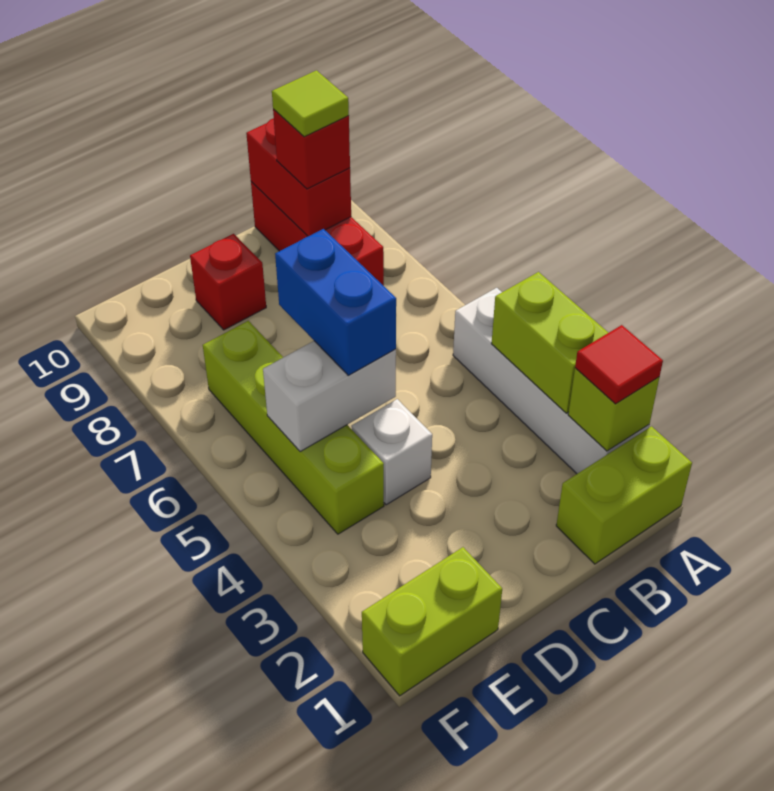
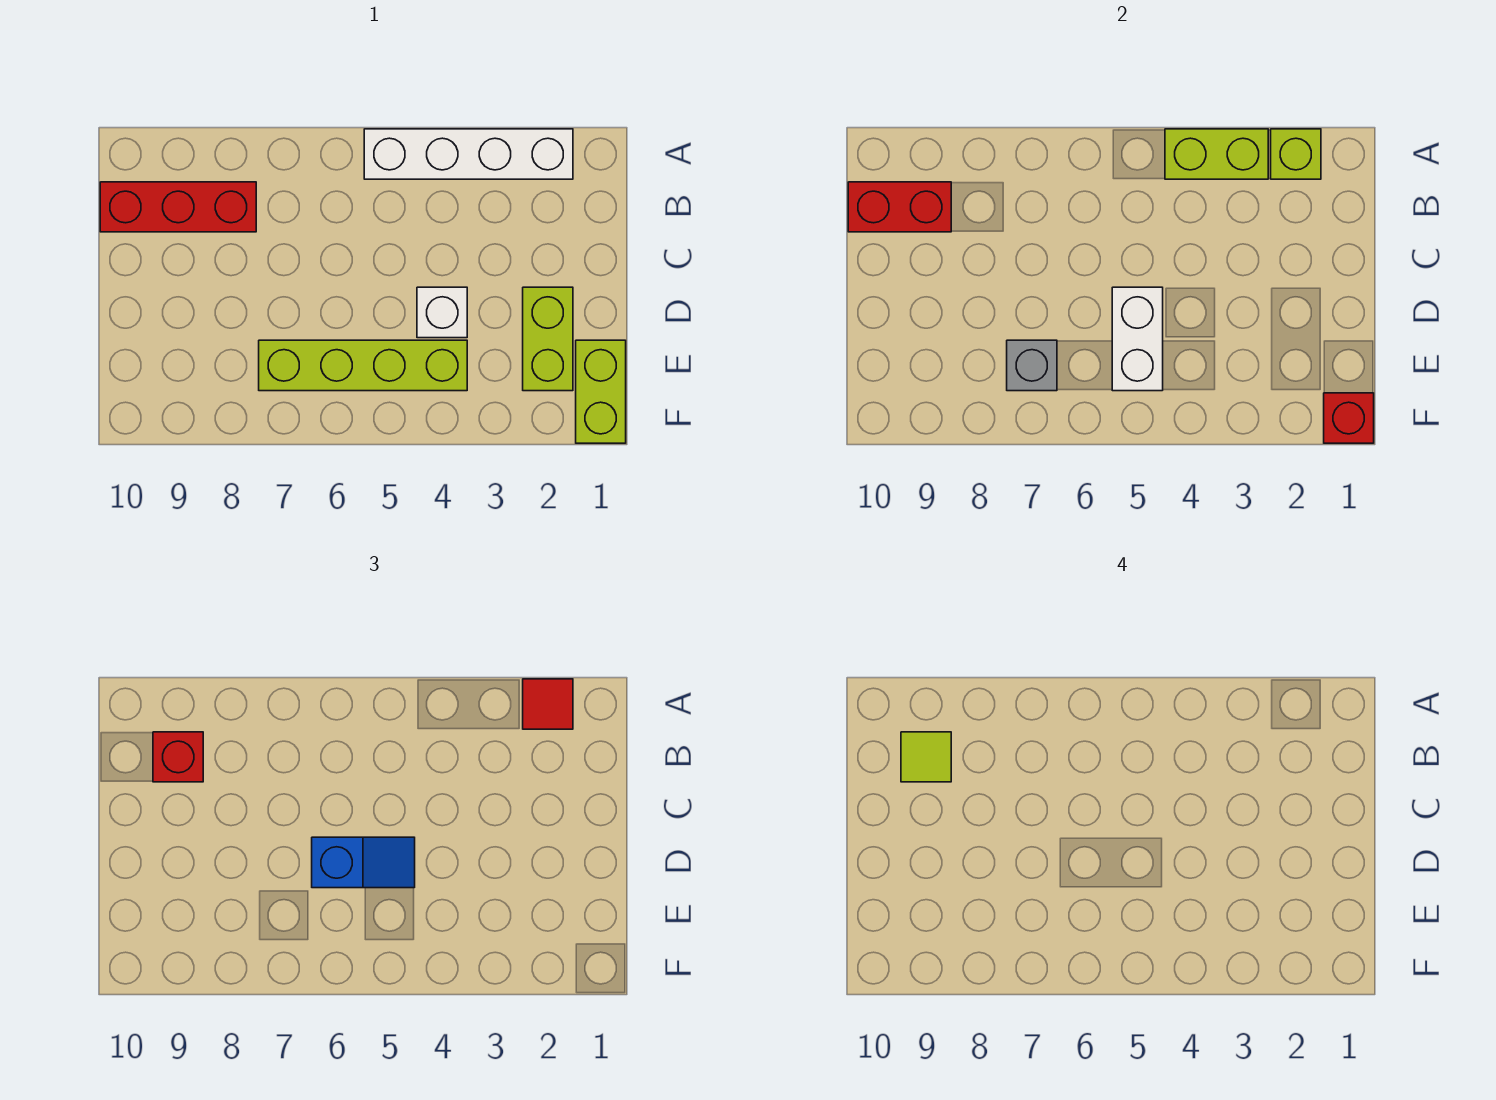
lime brick A1:B1 level 1 -> lime brick D2:E2 level 1
blue brick D5:D6 level 3 -> blue slope D5:D6 level 3 top 6
red brick D9 level 1 -> red brick F1 level 2
none -> grey brick E7 level 2

